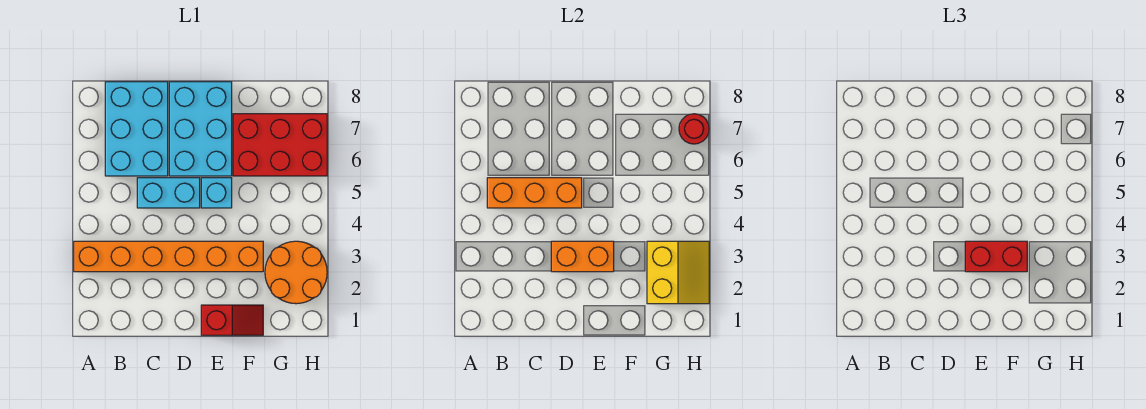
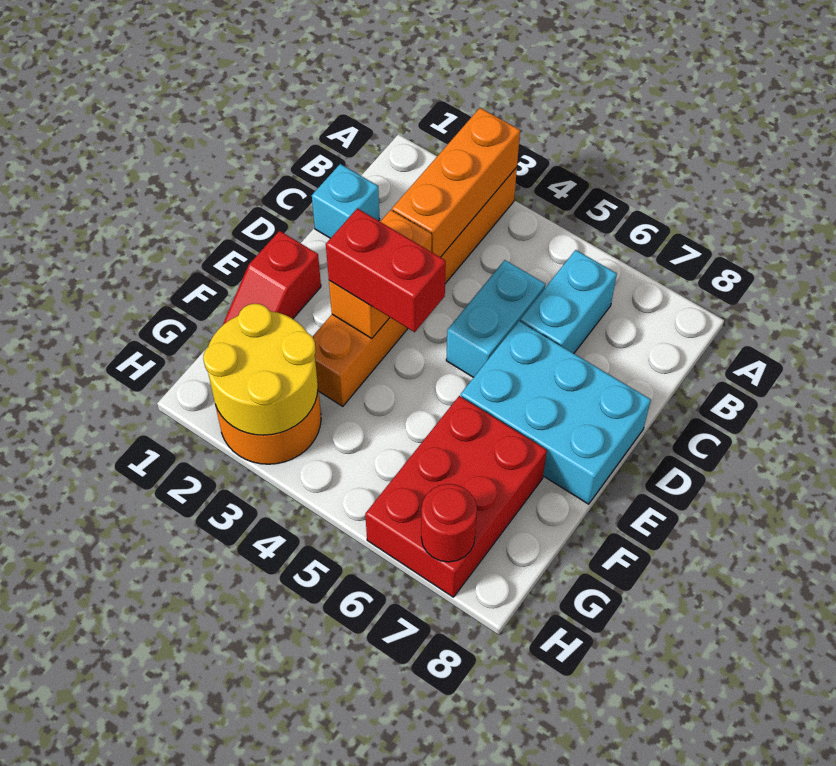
orange brick B5:D5 level 2 -> orange brick A3:C3 level 2
cyan brick B6:C8 level 1 -> cyan brick B6:C6 level 1
red brick E3:F3 level 3 -> red brick E3:E4 level 3
cyan brick E5 level 1 -> cyan brick C1 level 1
yellow slope G2:H3 level 2 top G -> yellow round brick G2:H3 level 2

